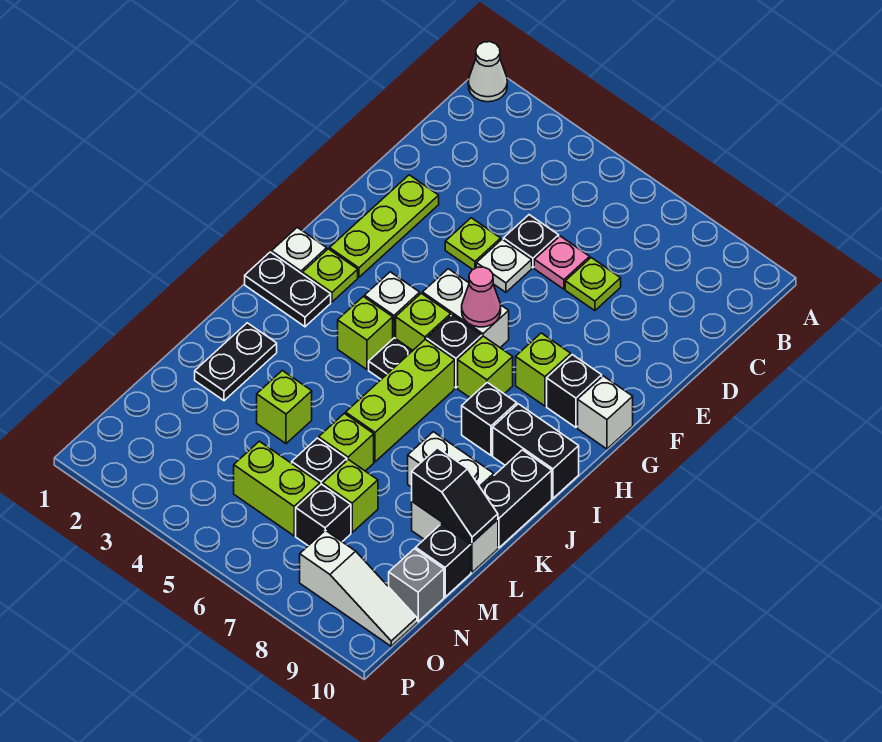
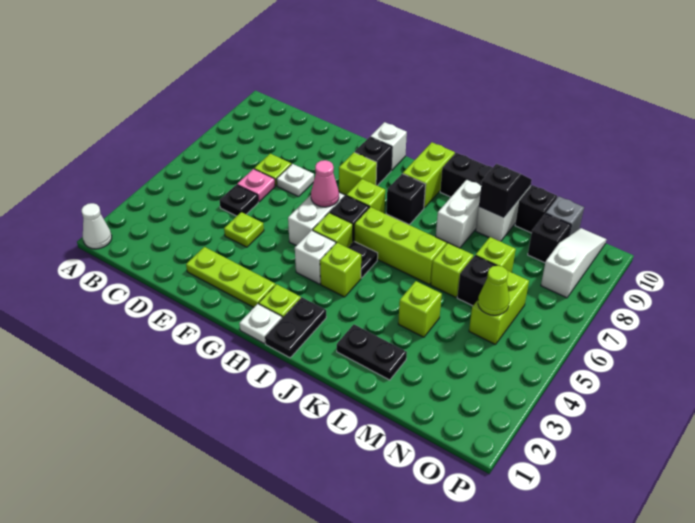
white plate E5 level 1 -> white plate E7 level 1
black brick I9:I10 level 1 -> lime brick I9:I10 level 1
none -> lime cone N5 level 2
black brick N7 level 1 -> black brick N9 level 1

